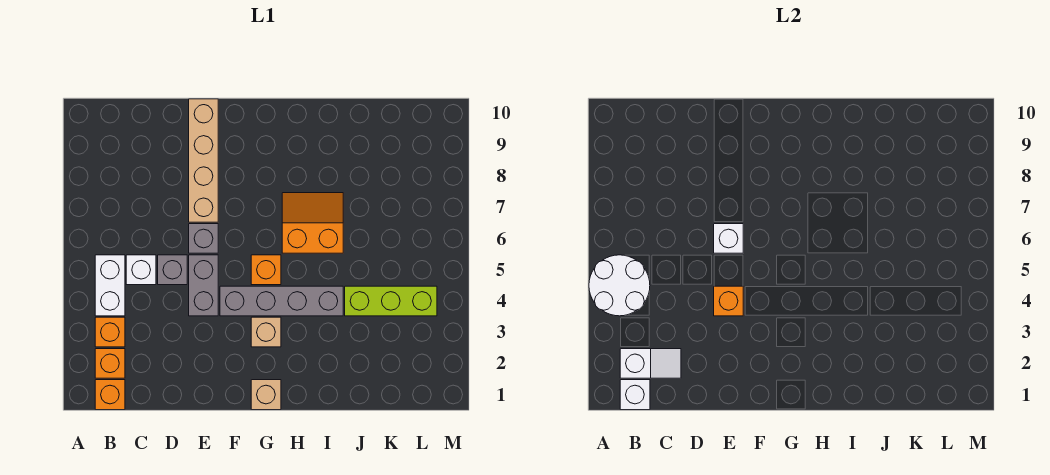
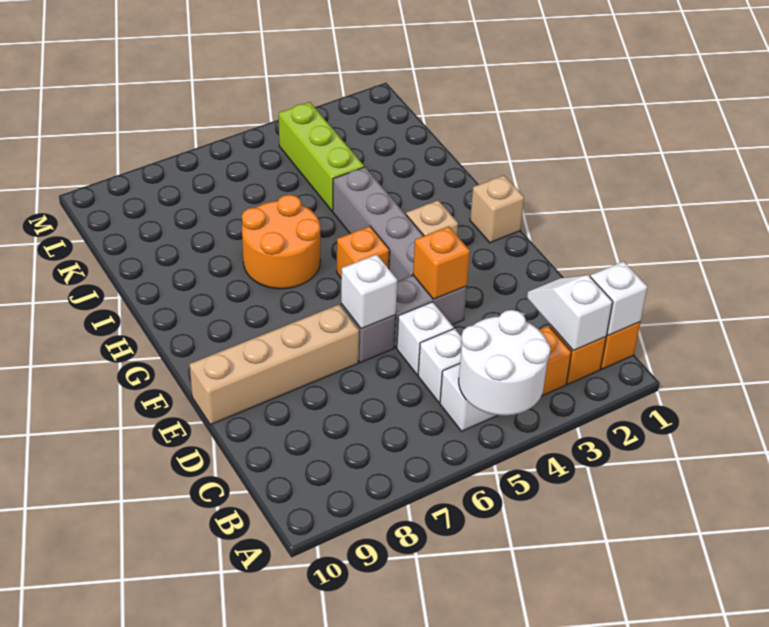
grey brick D5 level 1 -> white brick D5 level 1
orange slope H6:I7 level 1 top 6 -> orange round brick H6:I7 level 1

